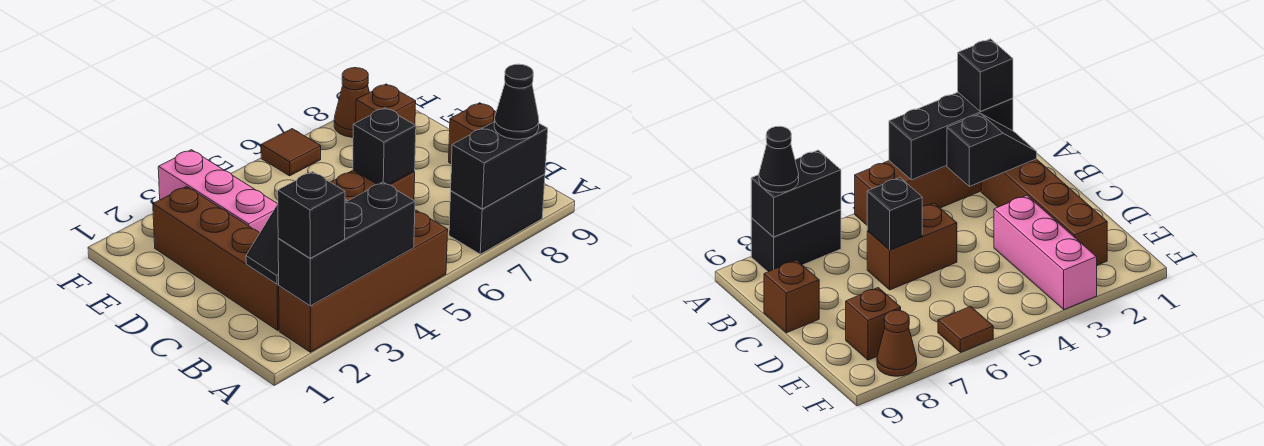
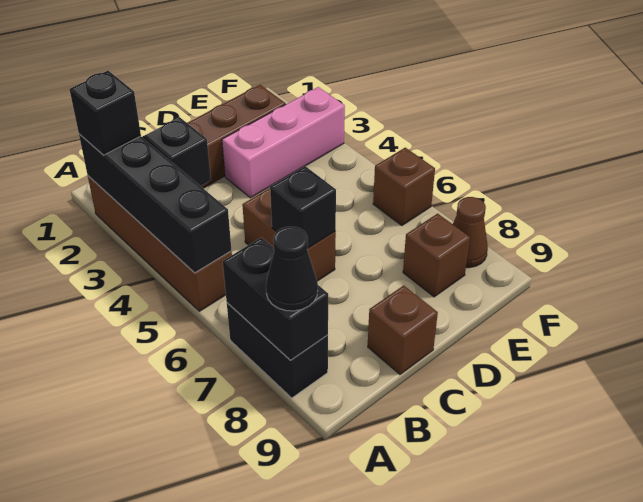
black brick A2:A4 level 2 -> black brick A2:A5 level 2
brown tile F6 level 1 -> brown brick F6 level 1

